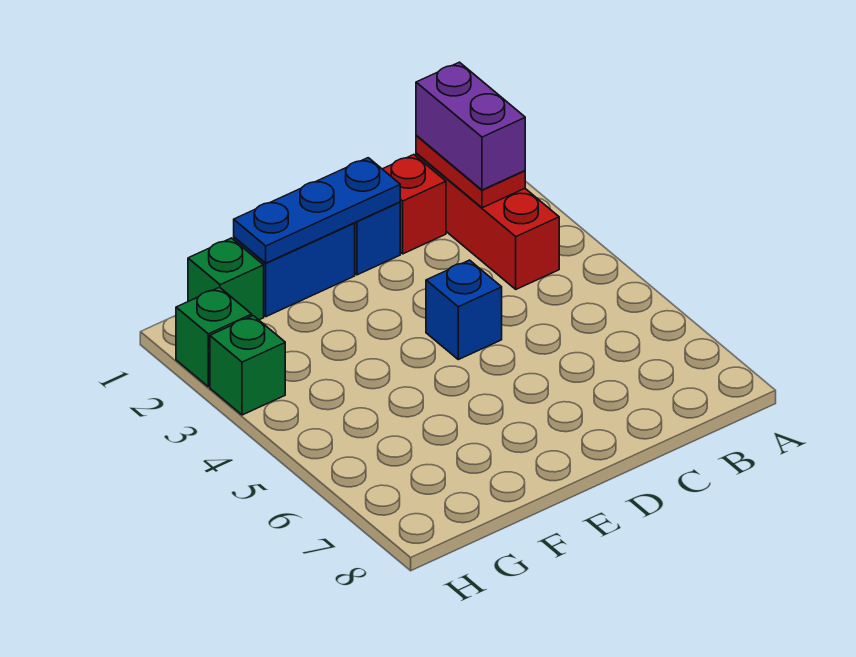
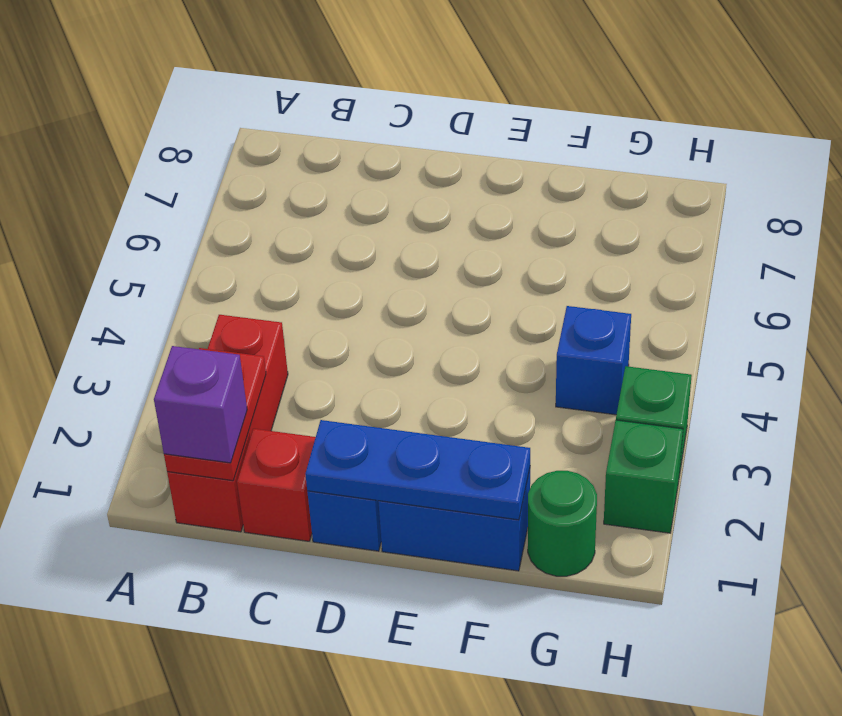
purple brick B1:B2 level 3 -> purple brick B1 level 3
blue brick D4 level 1 -> blue brick G4 level 1
green brick G1 level 1 -> green round brick G1 level 1

